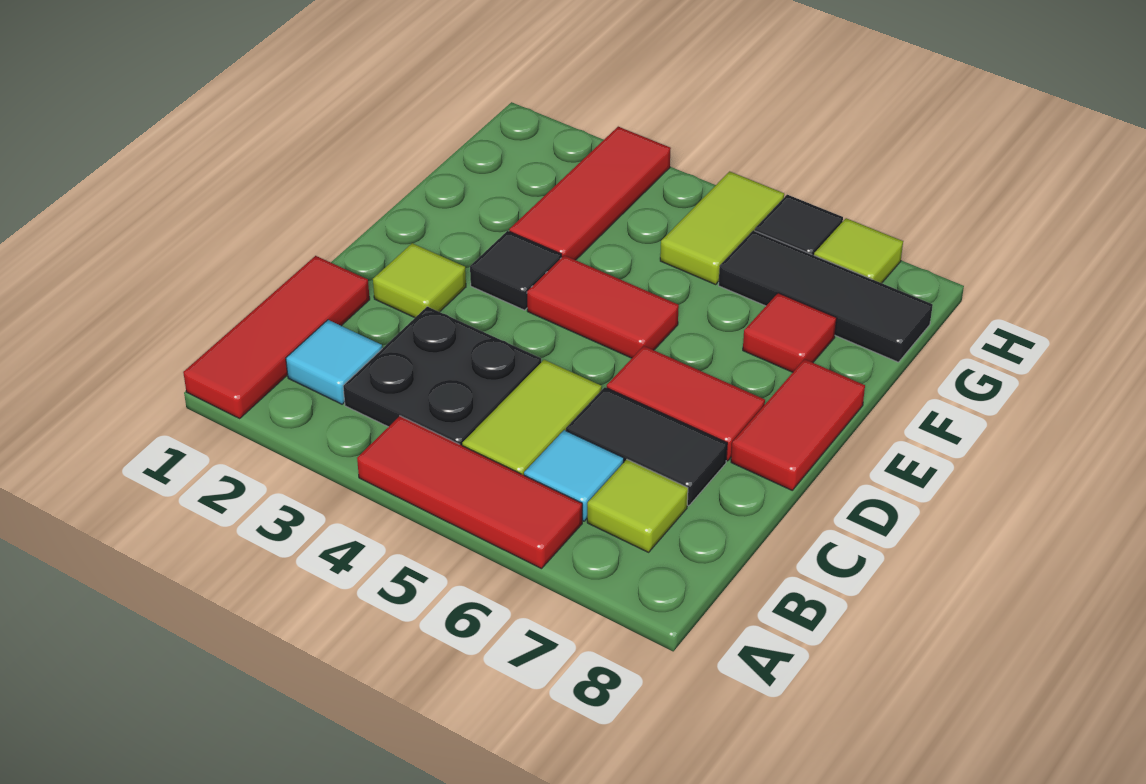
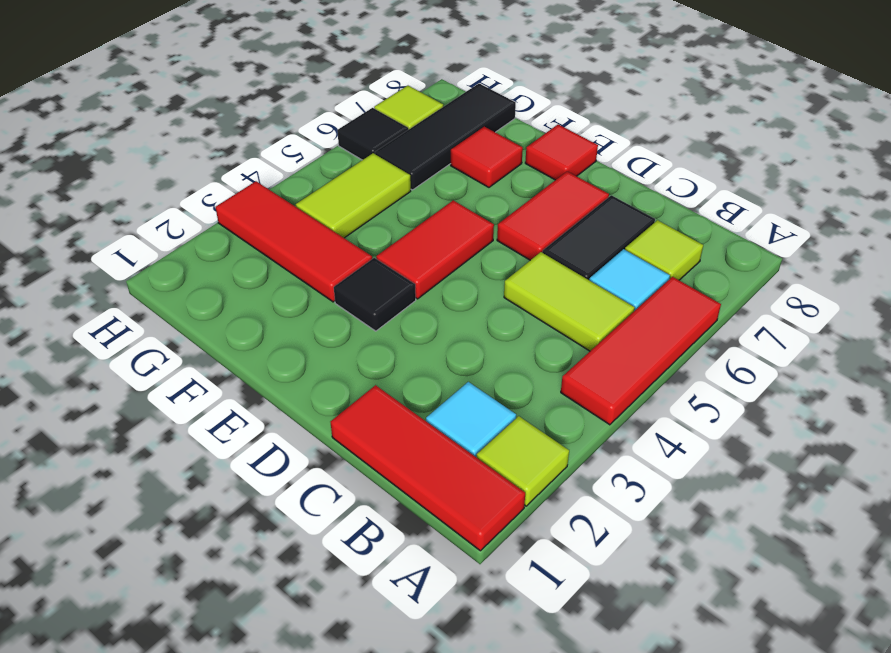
black plate B3:C4 level 1 -> none
lime tile D2 level 1 -> lime tile A2 level 1
red tile D8:E8 level 1 -> red tile E8 level 1
lime tile G5:H5 level 1 -> lime tile G4:G5 level 1

